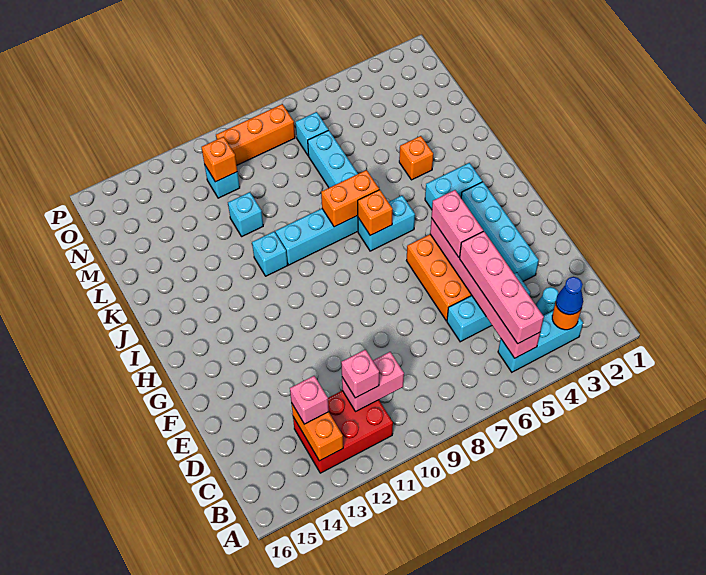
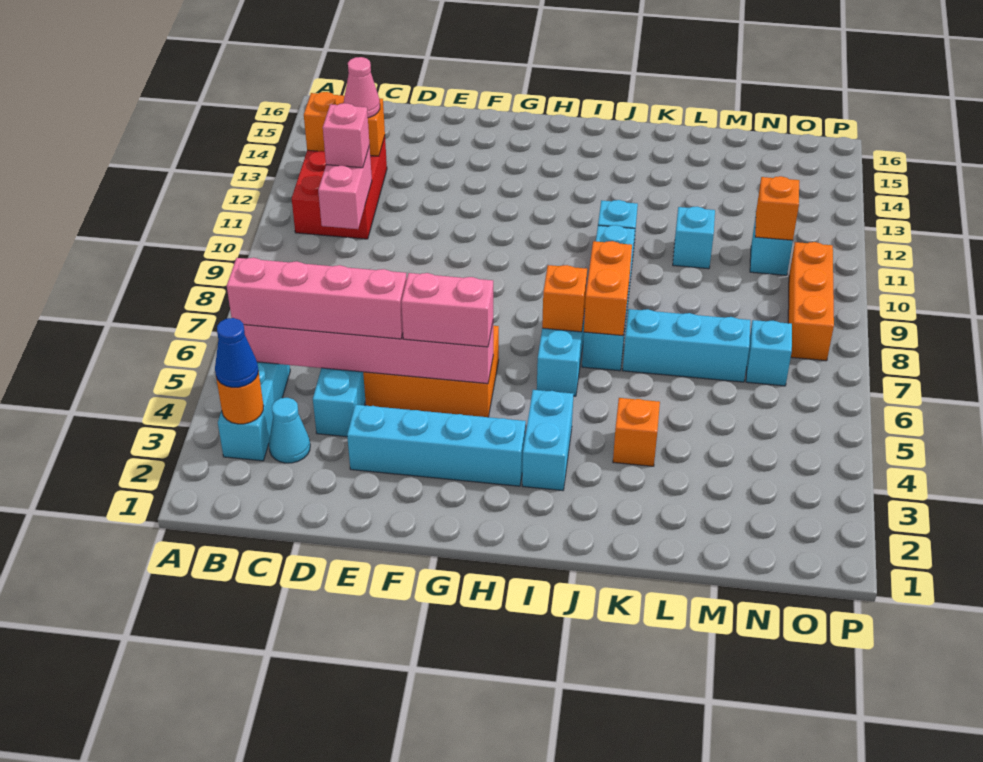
pink brick C13 level 3 -> pink cone C13 level 3

